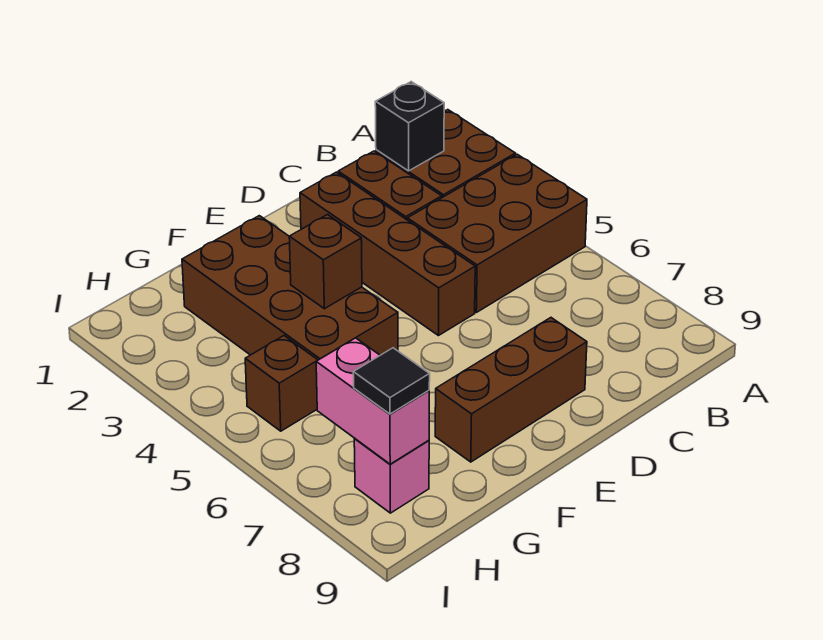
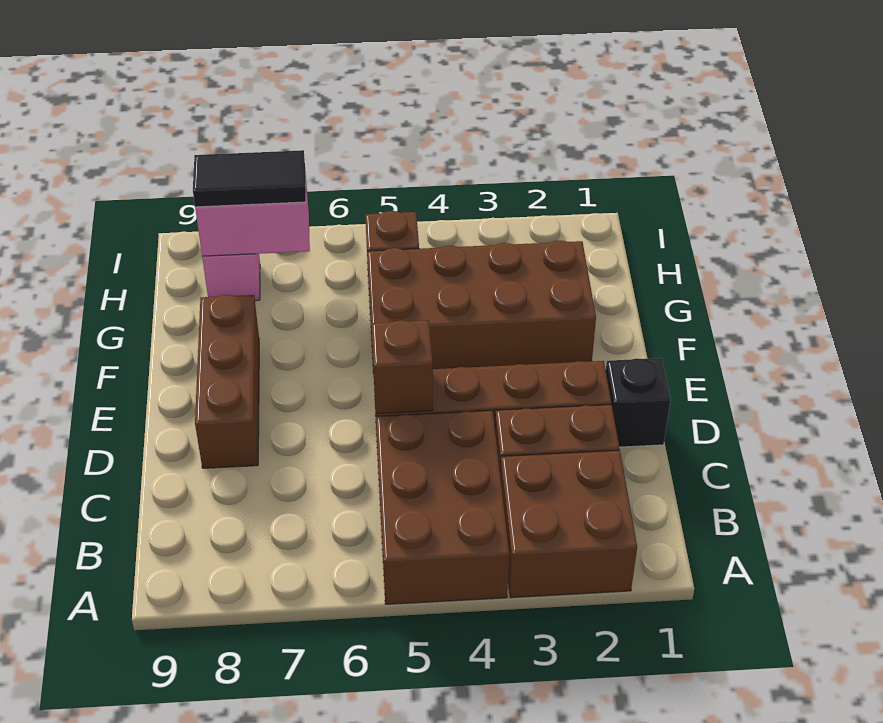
black brick B2 level 2 -> black brick D1 level 1
brown brick F4 level 2 -> brown brick D5 level 2
black tile H8 level 3 -> black tile H7:H8 level 3

